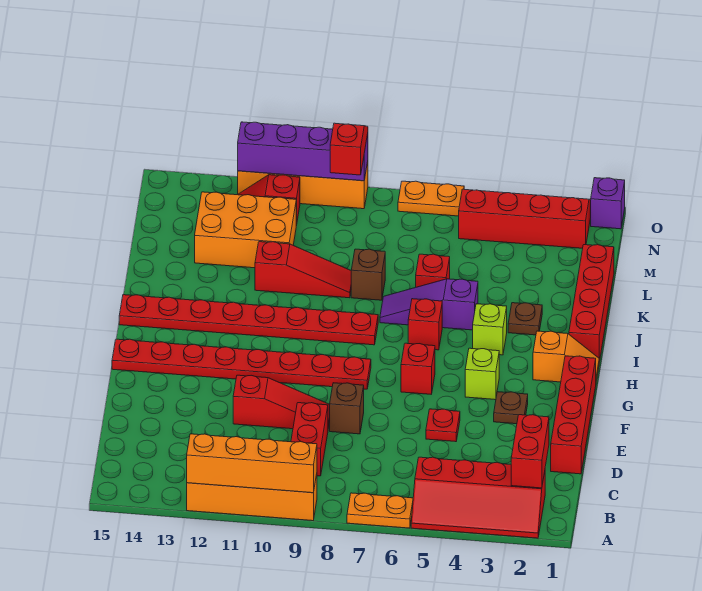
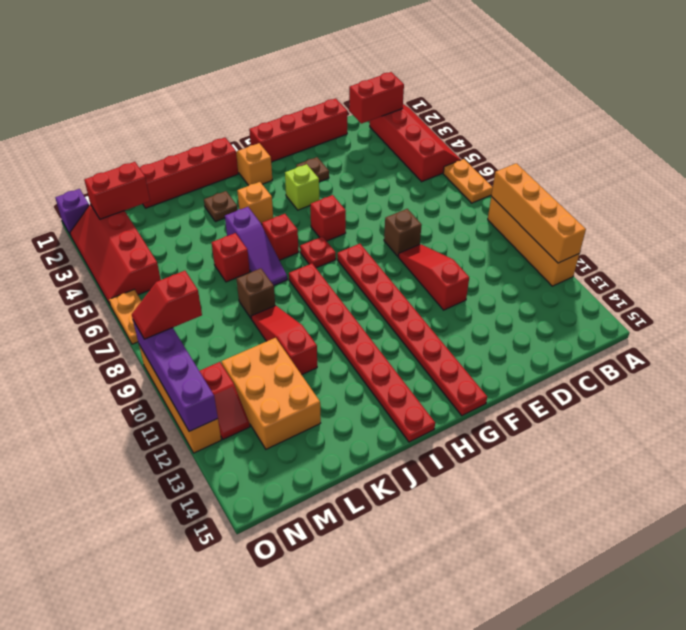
red brick C9:D9 level 1 -> red brick M2:N2 level 2
red plate E5 level 1 -> red plate H7 level 1
lime brick I4 level 1 -> orange brick I4 level 1

